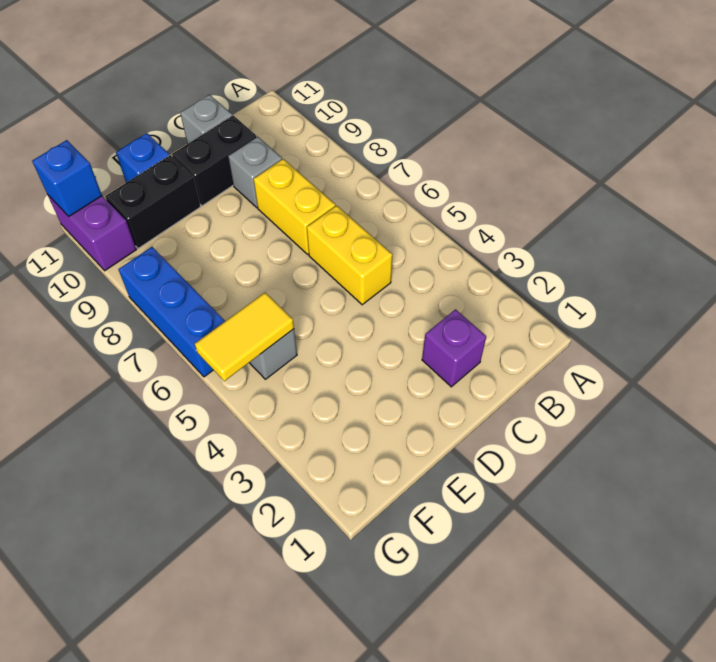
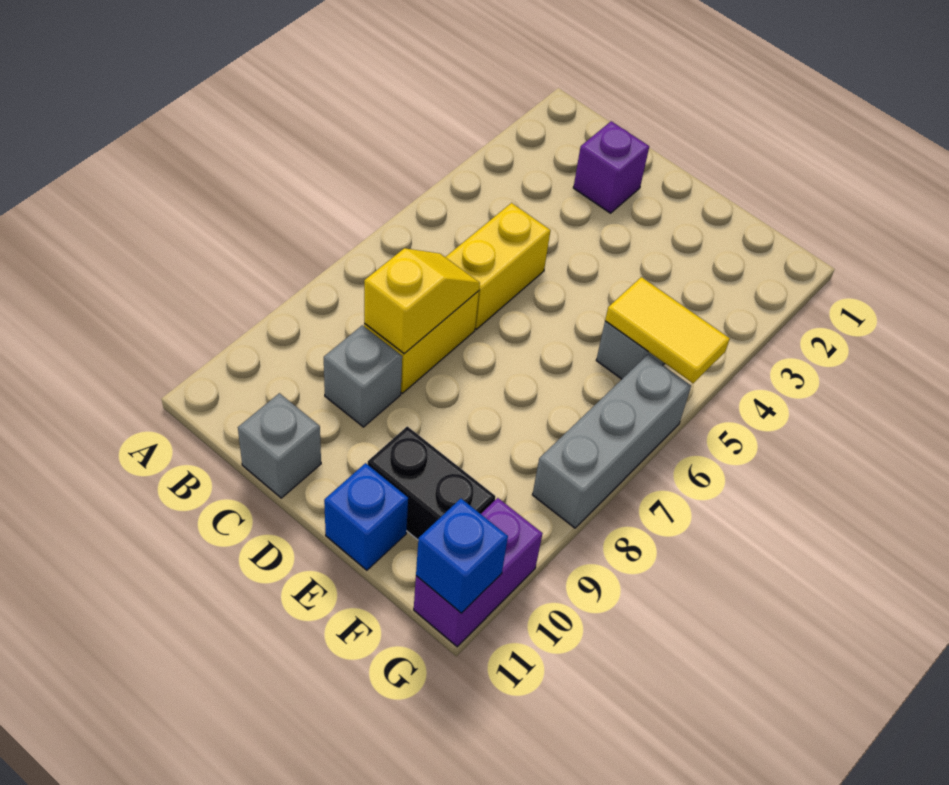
none -> yellow slope C7:C8 level 2 top 8
black brick C10:D10 level 1 -> none
blue brick G6:G8 level 1 -> grey brick G6:G8 level 1

